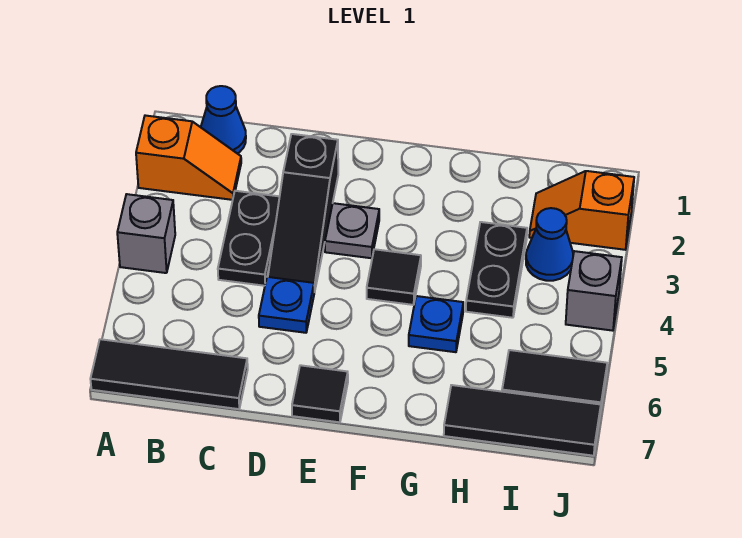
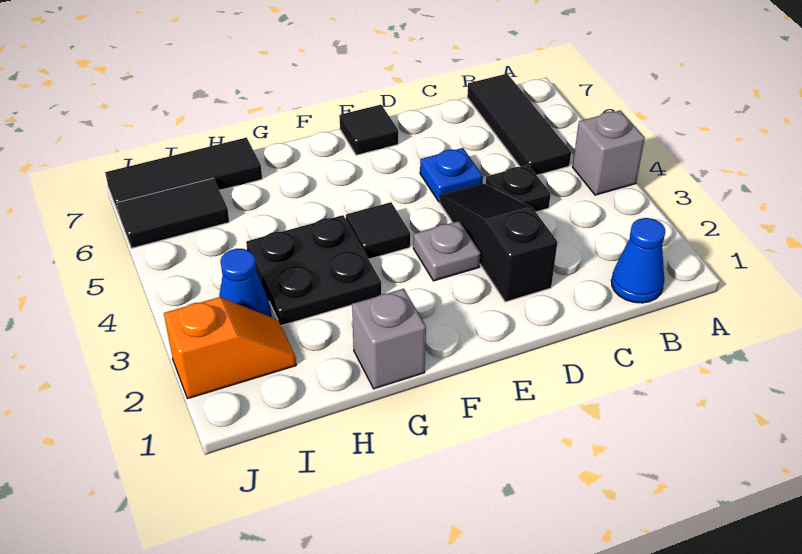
orange slope A2:B2 level 1 top A -> none
black tile A7:C7 level 1 -> black tile B5:B7 level 1
black plate C3:C4 level 1 -> black plate C4 level 1
blue plate G5 level 1 -> none
black plate H3:H4 level 1 -> black plate G3:H4 level 1
grey brick J4 level 1 -> grey brick G1 level 1

